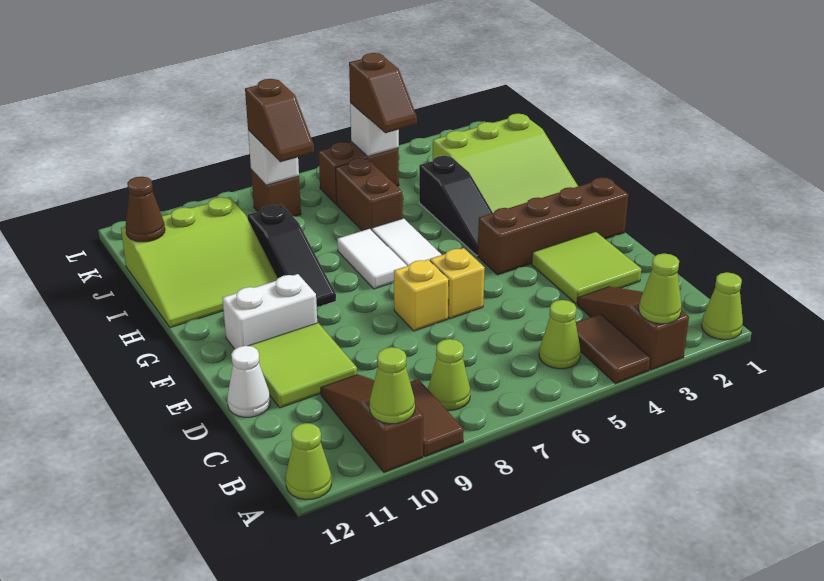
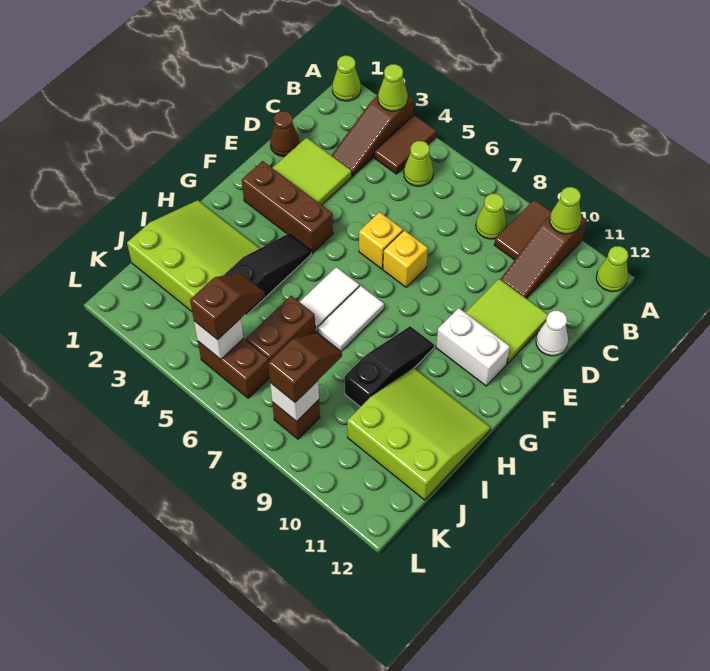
brown brick F1:F4 level 1 -> brown brick F2:F4 level 1
brown cone J12 level 2 -> brown cone D1 level 1

